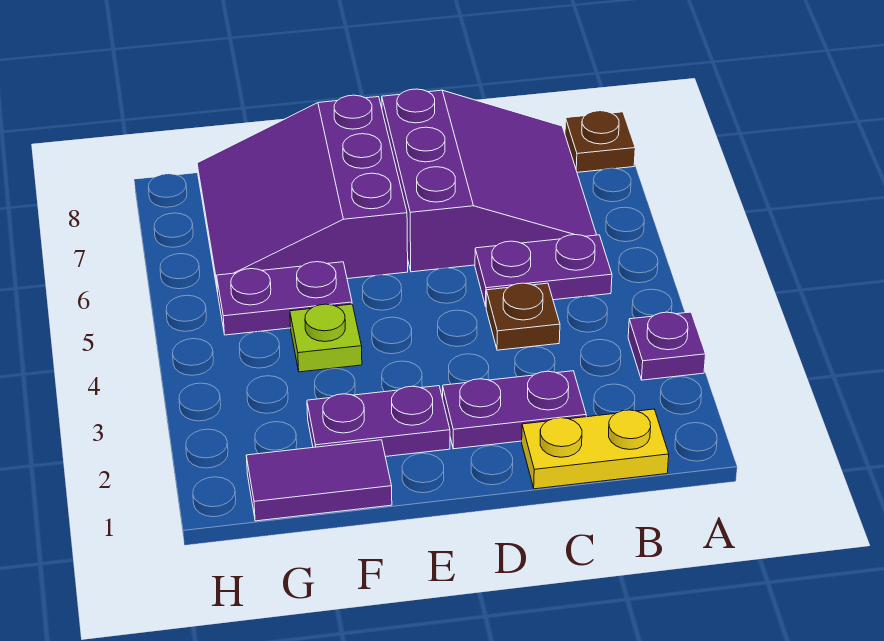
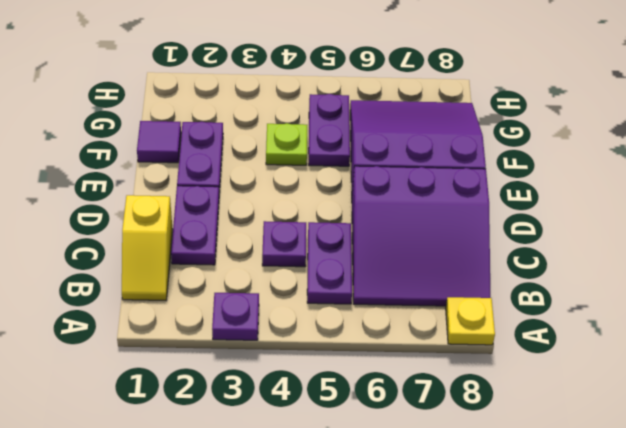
brown plate A8 level 1 -> yellow plate A8 level 1
yellow plate B1:C1 level 1 -> yellow slope B1:C1 level 1 top C
brown plate C4 level 1 -> purple plate C4 level 1
purple tile F1:G1 level 1 -> purple tile F1 level 1

